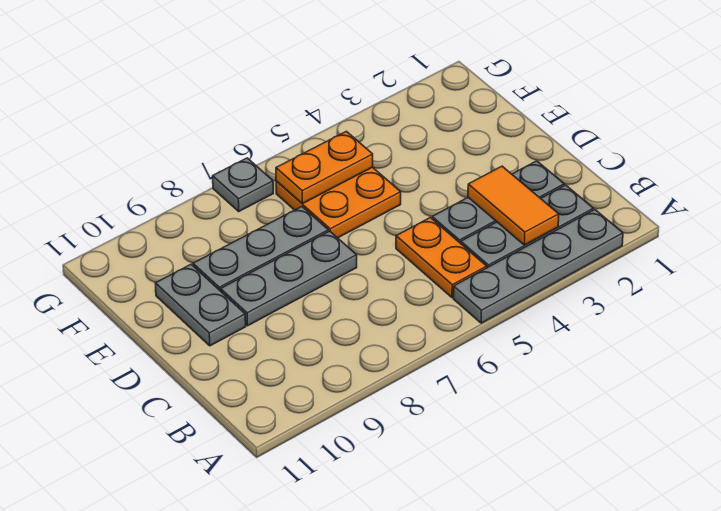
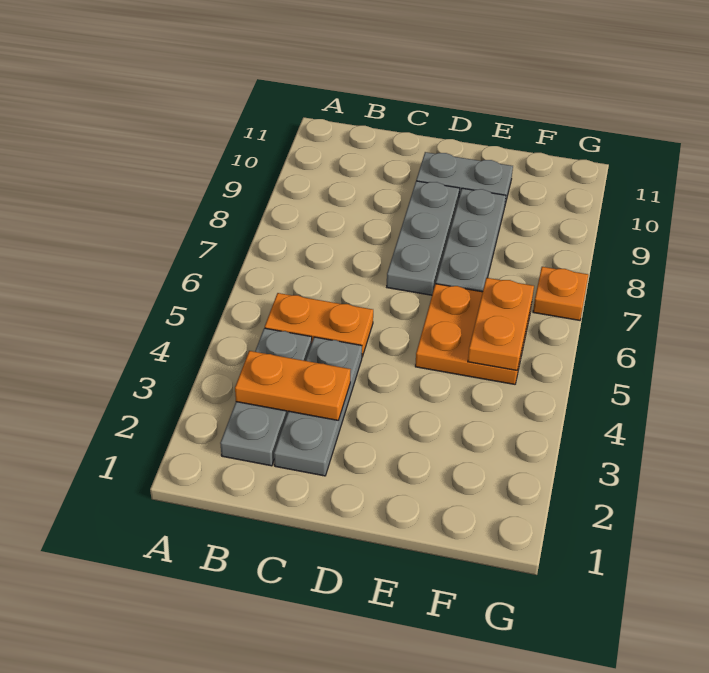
grey plate A2:A5 level 1 -> none
orange tile B3:C3 level 2 -> orange plate B3:C3 level 2
grey plate G7 level 1 -> orange plate G7 level 1

